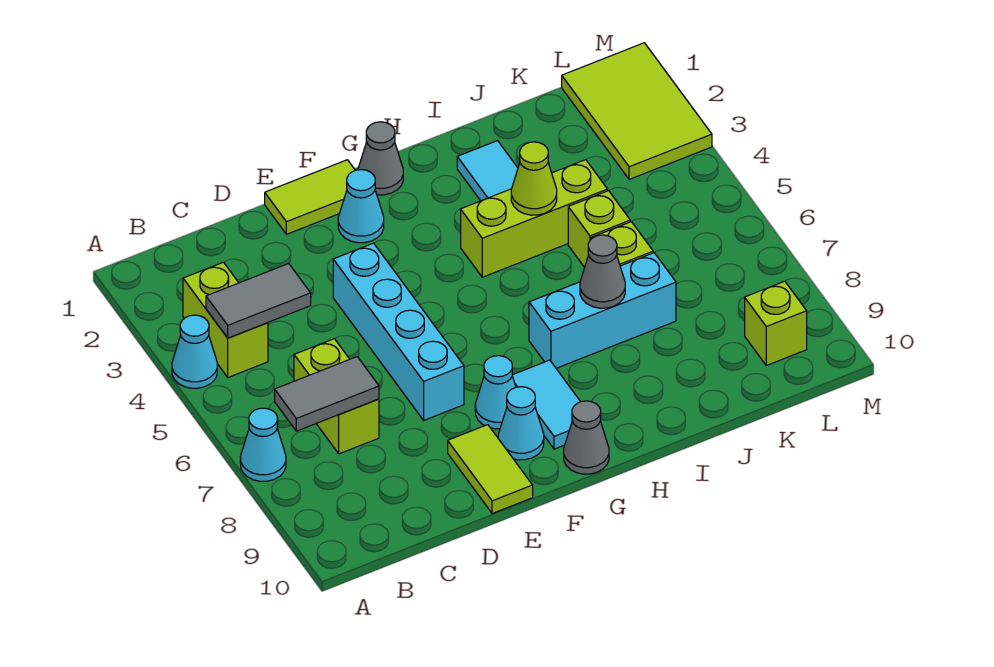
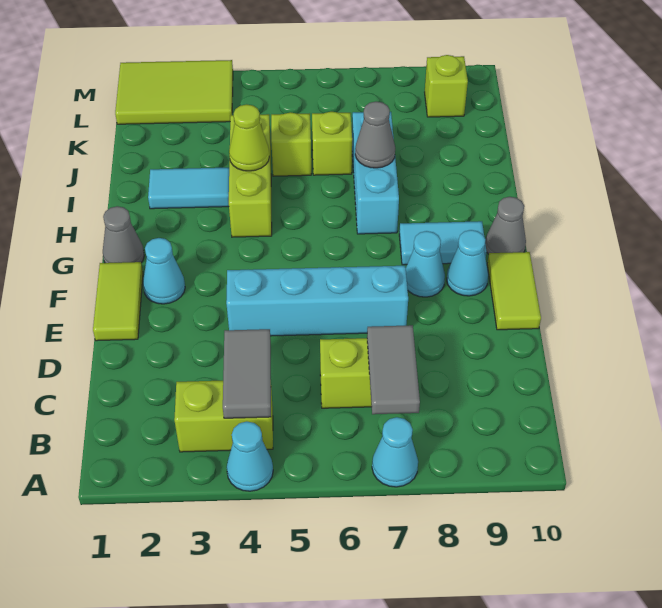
lime tile E9:E10 level 1 -> lime tile E10:F10 level 1

